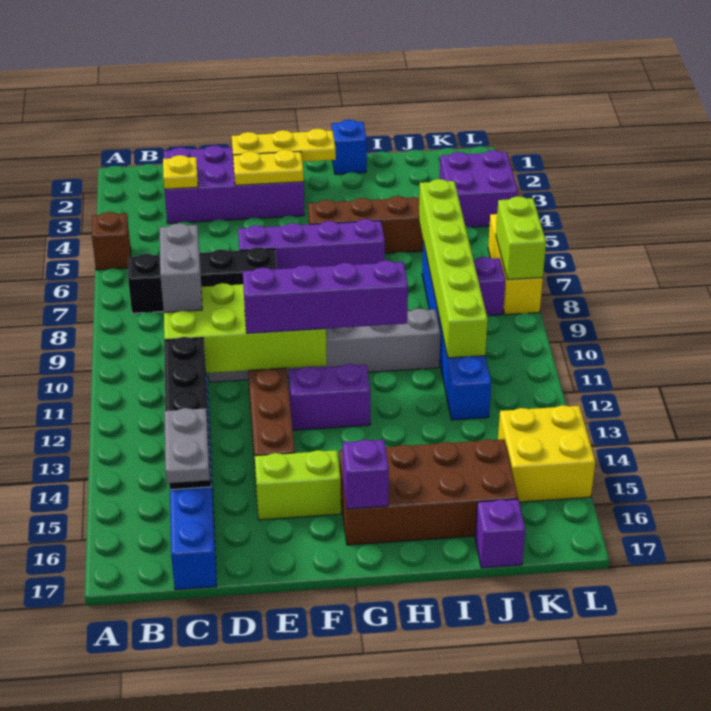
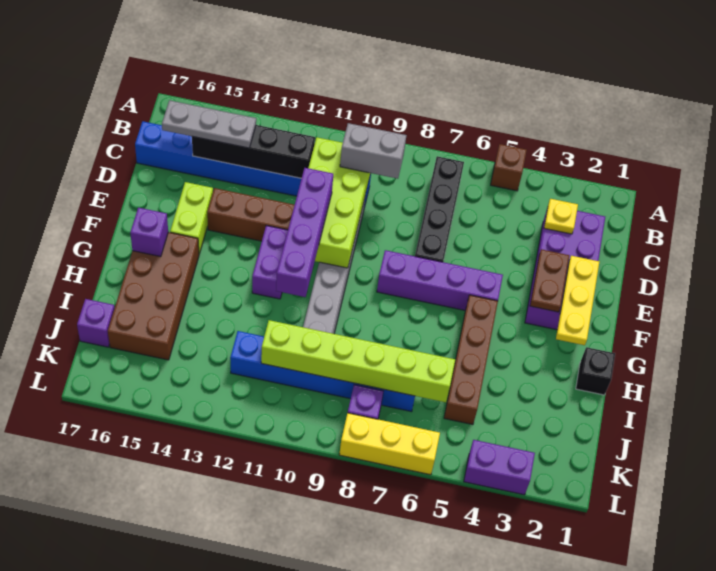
grey plate C15:C16 level 3 -> grey plate C14:C16 level 3
yellow plate E3:F3 level 2 -> brown plate E3:F3 level 2
purple brick E6:H6 level 1 -> purple brick F5:F8 level 1
blue brick H1 level 1 -> black brick H1 level 1
purple brick K3:L4 level 1 -> purple brick L3:L4 level 1
yellow brick K14:L15 level 1 -> none
lime brick L7:L8 level 2 -> none

